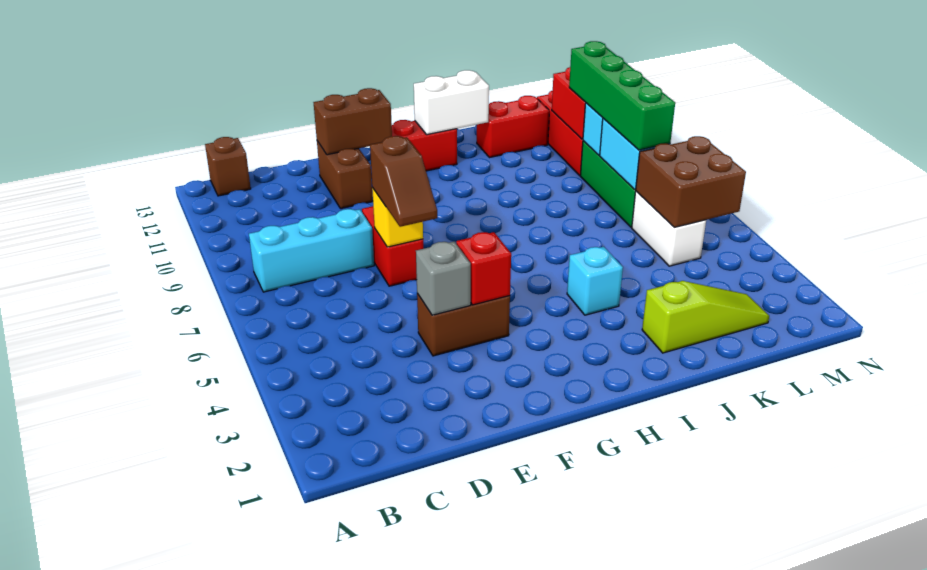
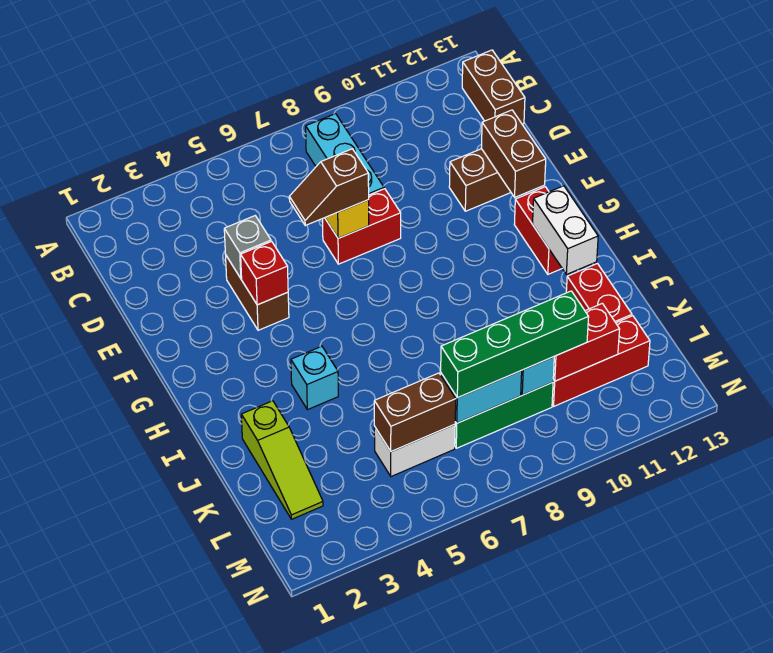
brown brick B13 level 1 -> brown brick B13:C13 level 1
brown brick L5:M6 level 2 -> brown brick L5:L6 level 2

